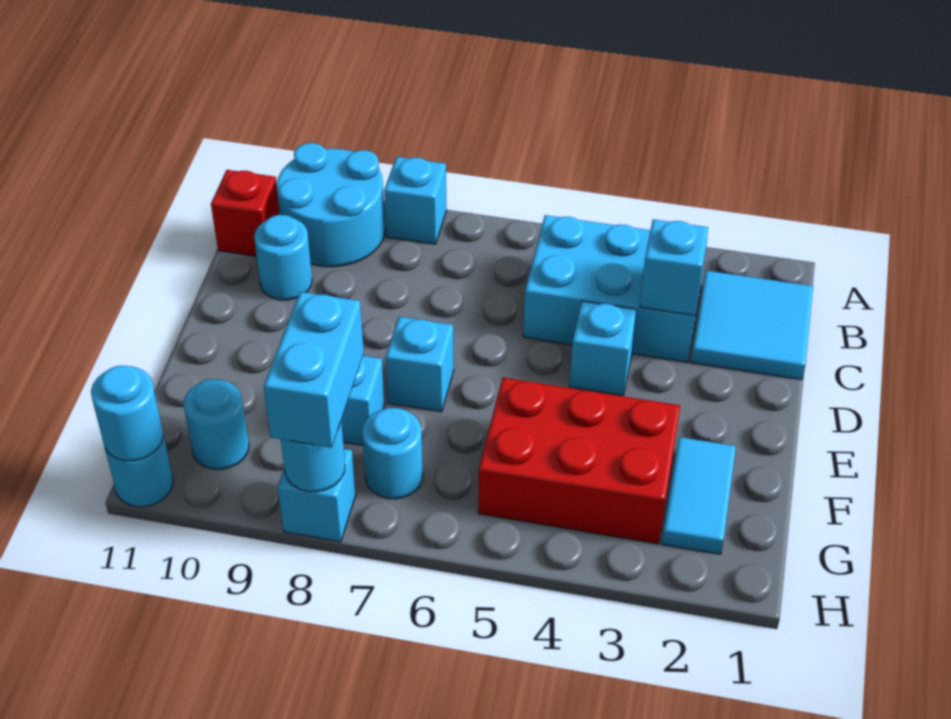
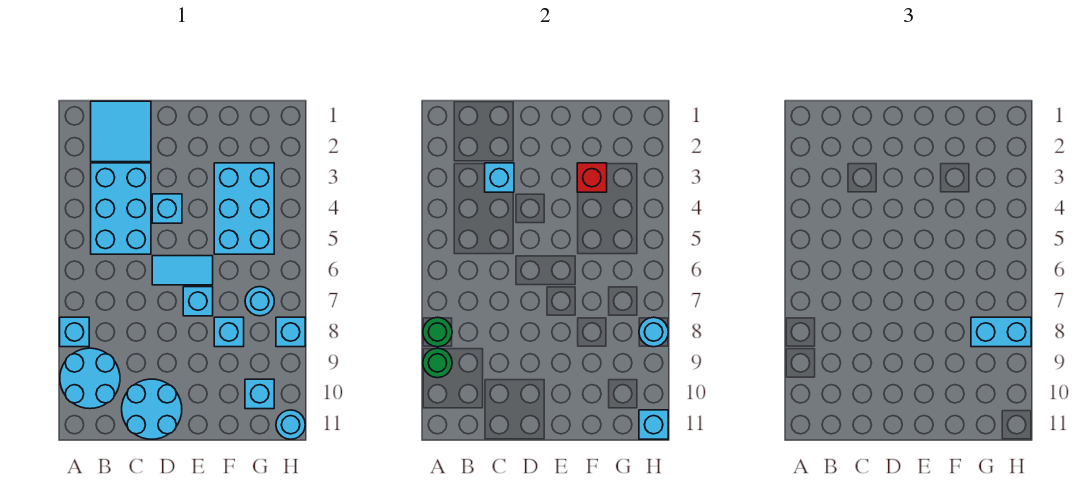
none -> green round brick A8 level 2
none -> green round brick A9 level 2
red brick B11 level 1 -> red brick F3 level 2
cyan round brick C10 level 1 -> cyan round brick C10:D11 level 1
cyan tile F2:G2 level 1 -> cyan tile D6:E6 level 1
red brick F3:G5 level 1 -> cyan brick F3:G5 level 1
cyan round brick G10 level 1 -> cyan brick G10 level 1
cyan round brick H11 level 2 -> cyan brick H11 level 2

